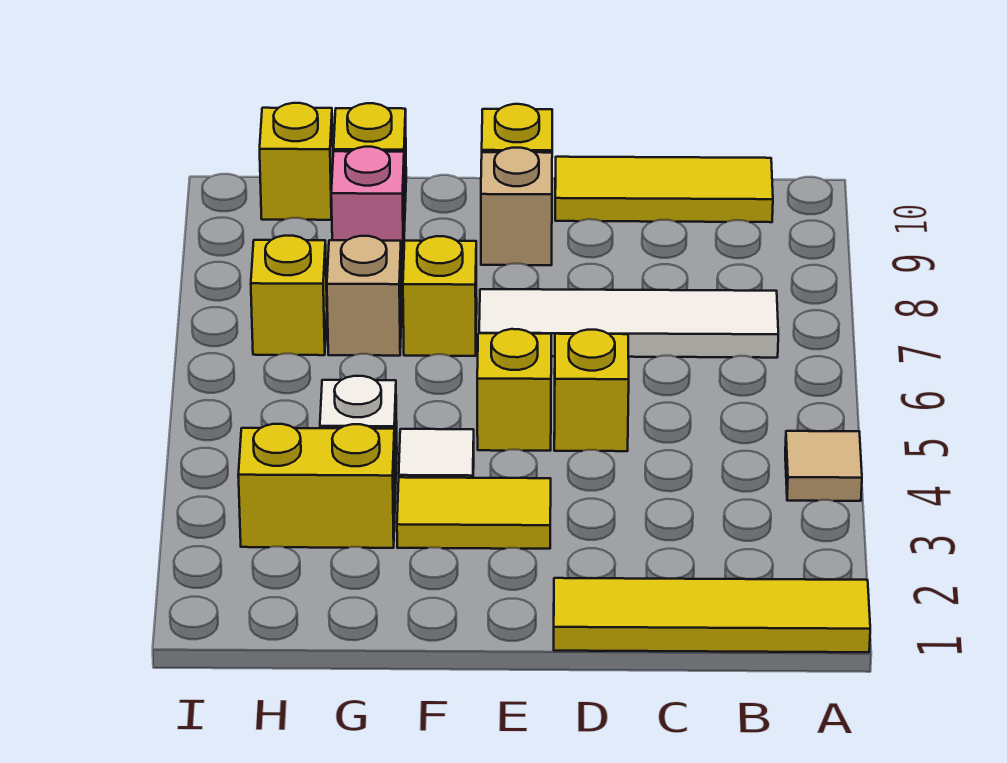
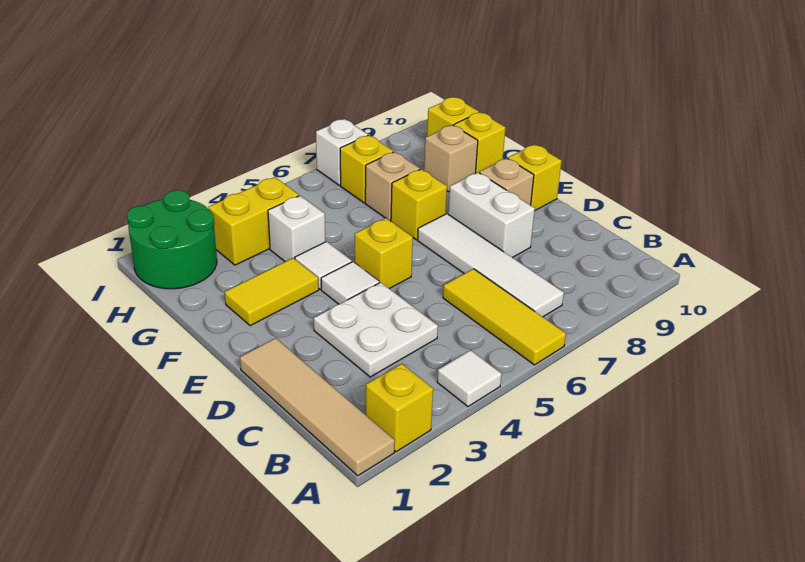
yellow tile A1:D1 level 1 -> tan tile A1:D1 level 1
tan tile A4 level 1 -> white tile A4 level 1
yellow tile B10:D10 level 1 -> yellow tile A6:C6 level 1
none -> white plate C3:D4 level 1
yellow brick D5 level 1 -> yellow brick A2 level 1
none -> white brick D8:E8 level 1
yellow tile E3:F3 level 1 -> yellow tile F2:F3 level 1
none -> white tile E4 level 1
yellow brick G3:H3 level 1 -> yellow brick H3:H4 level 1
pink brick G9 level 1 -> tan brick G9 level 1
none -> green round brick H1:I2 level 1
none -> white brick I7 level 1

